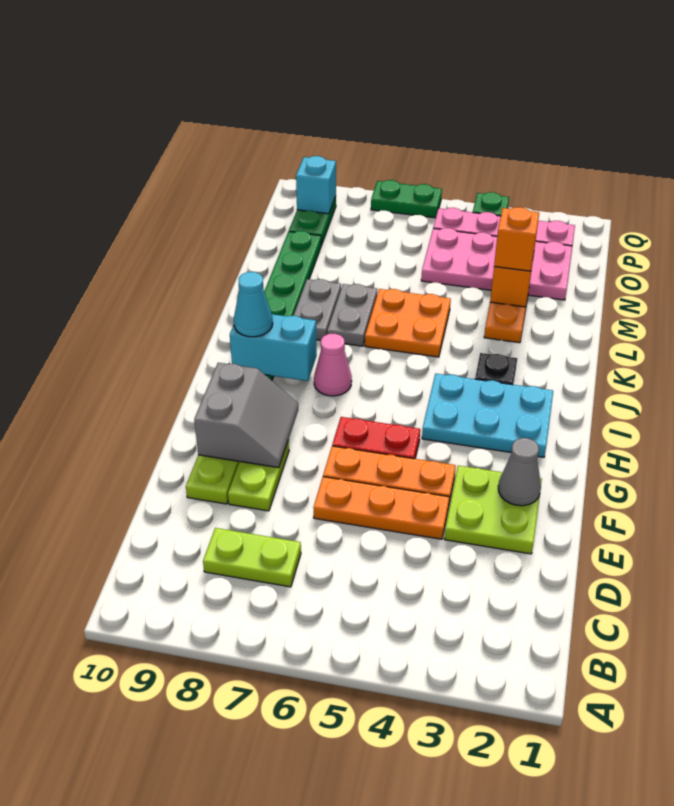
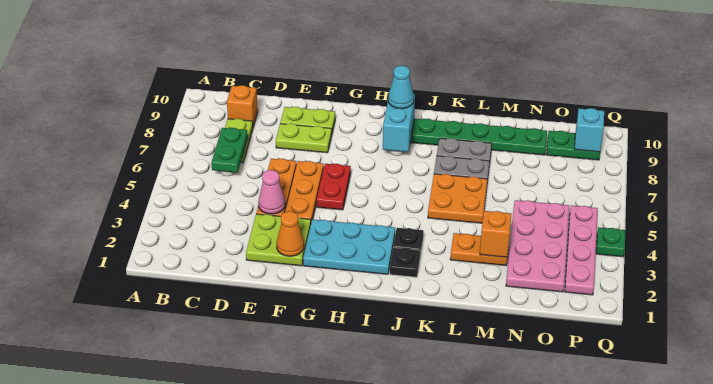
grey cone F2 level 2 -> orange cone F2 level 2
grey slope F8:G9 level 2 top 9 -> none
cyan plate H2:I4 level 1 -> cyan plate G2:I3 level 1
pink cone I7 level 1 -> pink cone E4 level 2
none -> black plate J2 level 1
orange brick M3 level 3 -> orange brick C9 level 1
green plate Q6:Q7 level 1 -> green plate C6:C7 level 2

